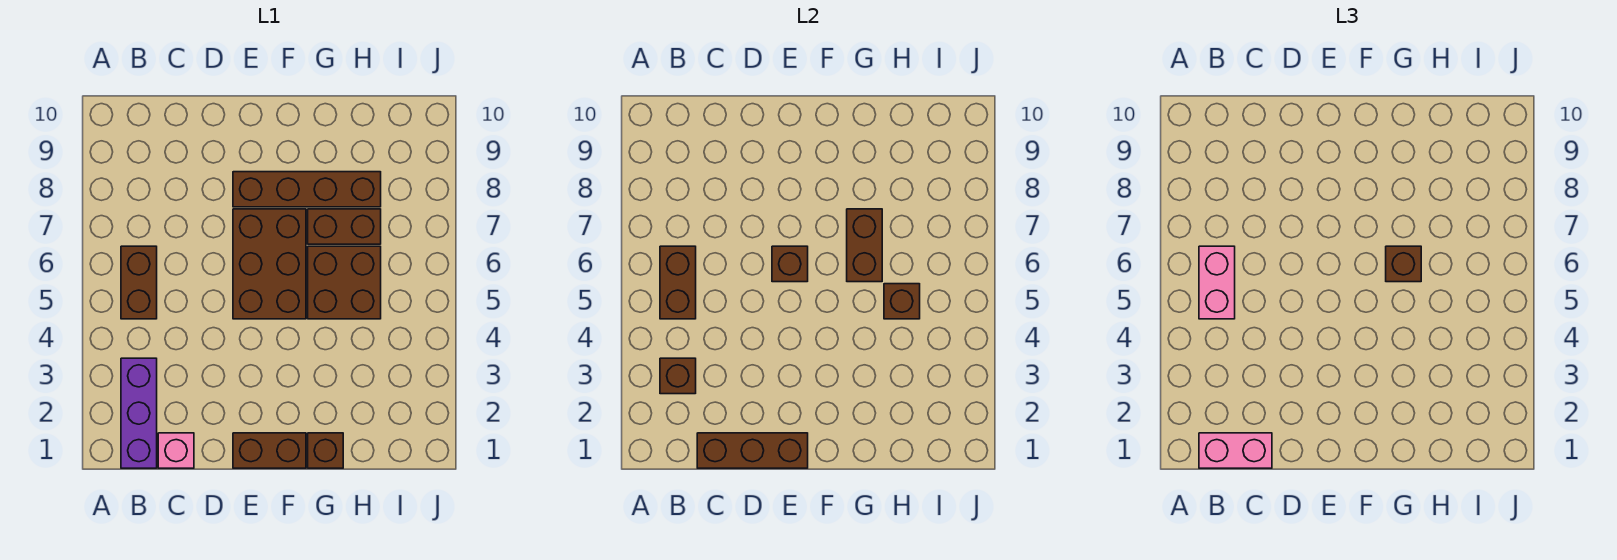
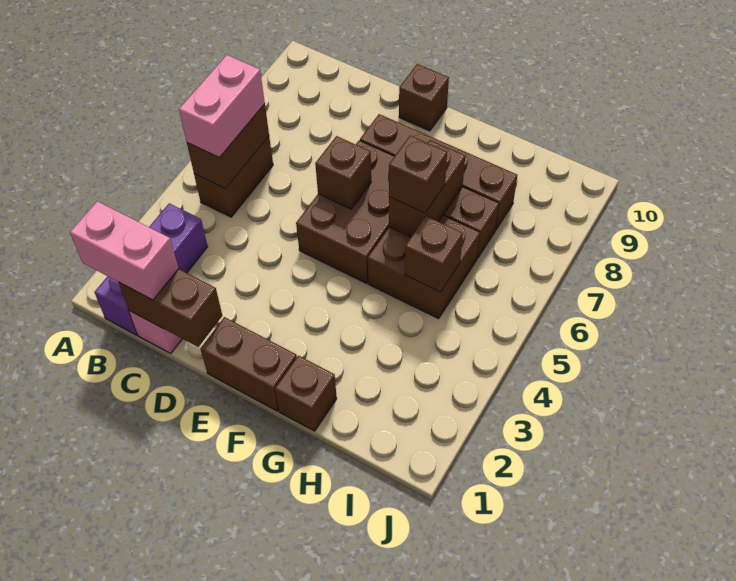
brown brick B3 level 2 -> brown brick E10 level 1
brown brick C1:E1 level 2 -> brown brick C1:D1 level 2

